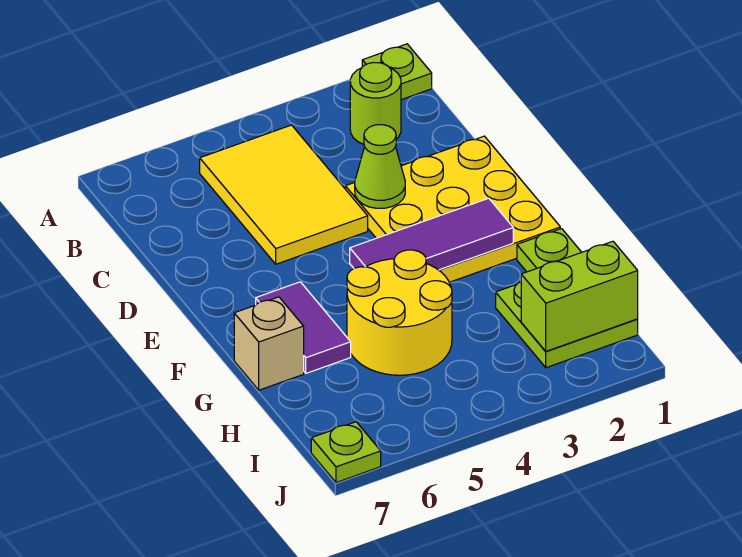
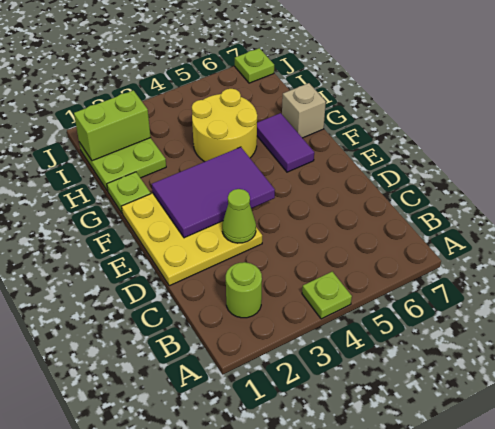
lime plate A1 level 1 -> lime plate A4 level 1
yellow tile B4:D5 level 1 -> none
purple tile F2:F4 level 2 -> purple tile E2:F4 level 2

